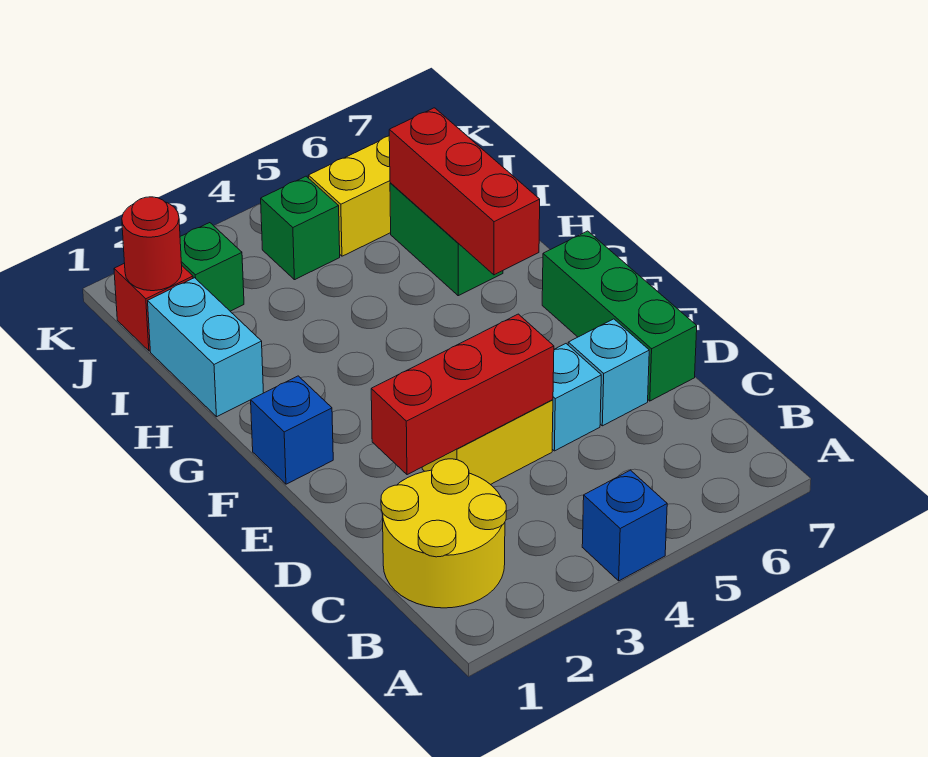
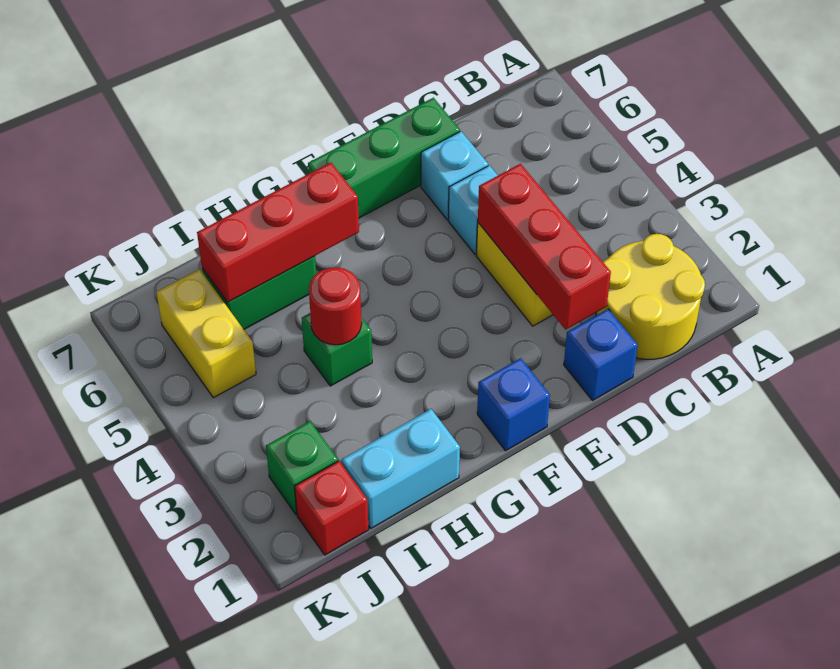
blue brick A4 level 1 -> blue brick D1 level 1
red round brick J1 level 2 -> red round brick H4 level 2
green brick J4 level 1 -> green brick H4 level 1

